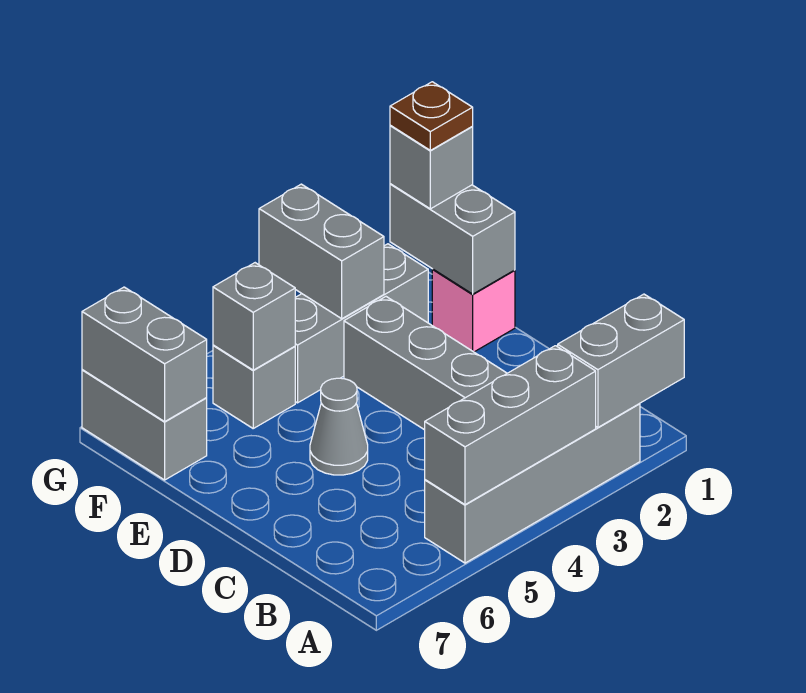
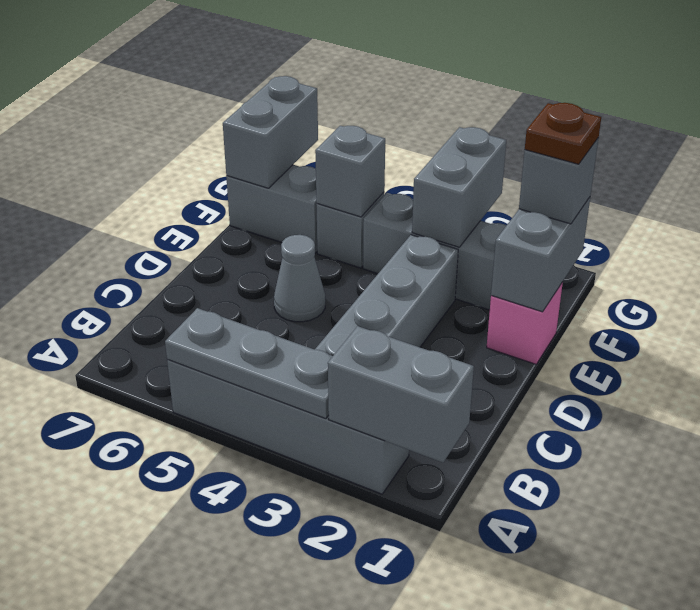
grey brick A3:A5 level 2 -> grey plate A3:A5 level 2
grey brick F7:G7 level 1 -> grey brick F6:F7 level 1

